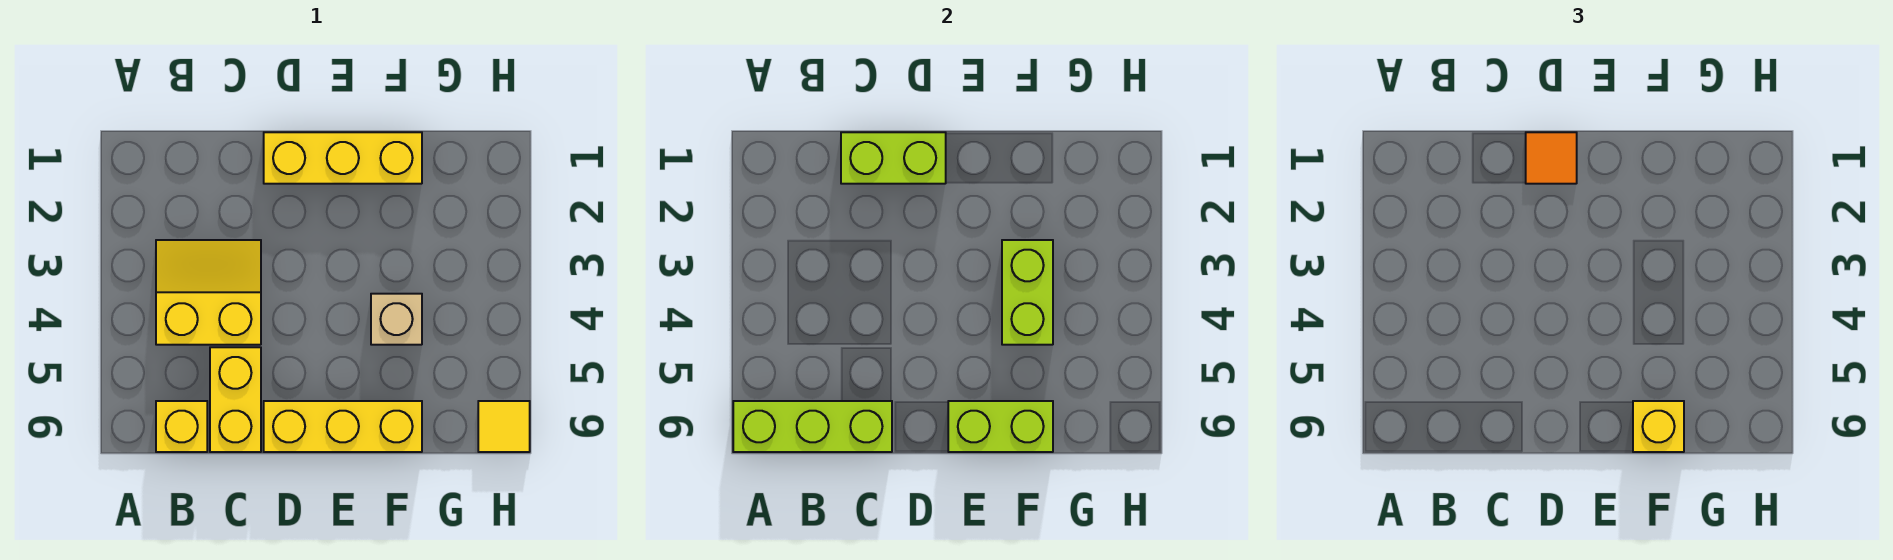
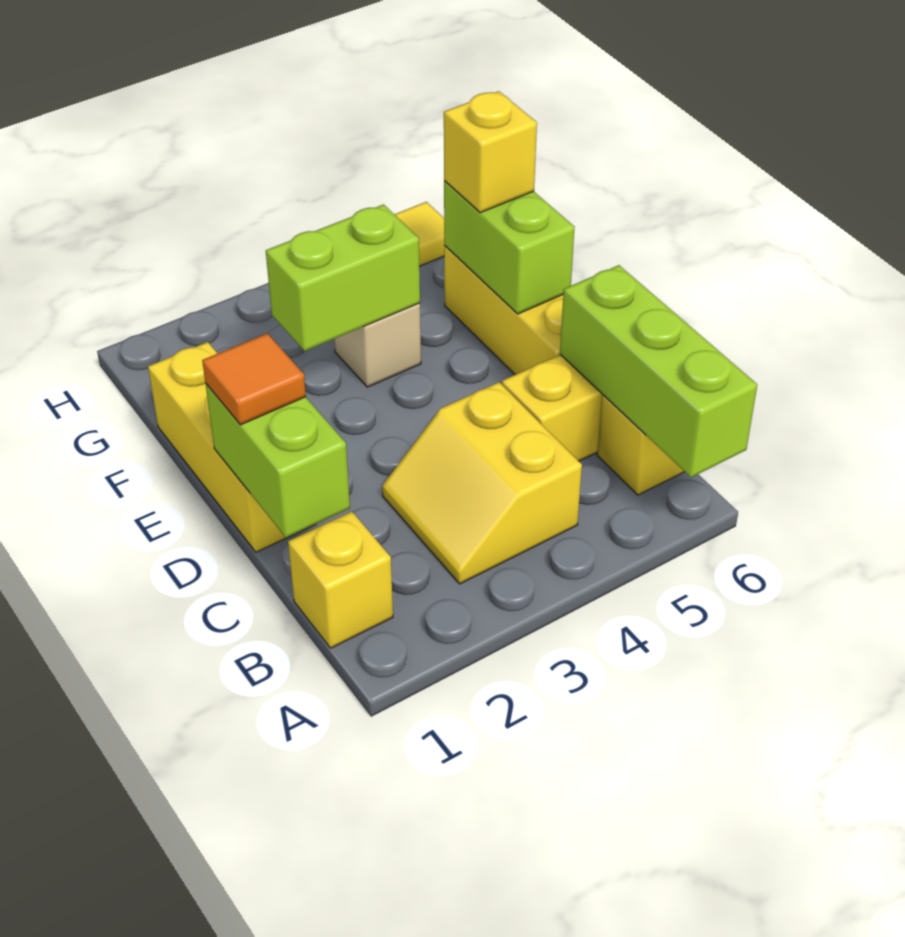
none -> yellow brick B1 level 1

